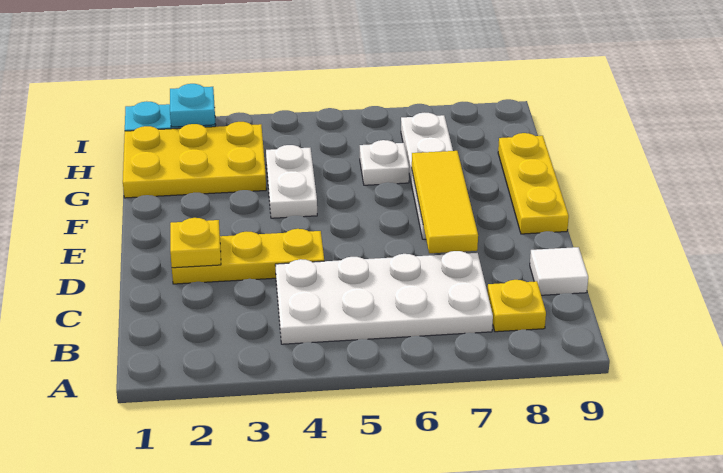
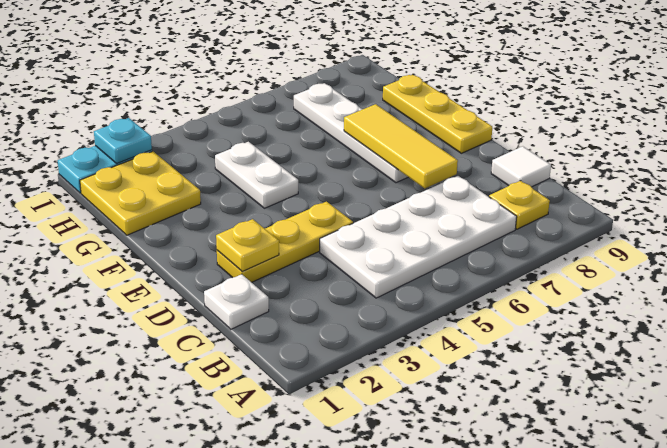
yellow plate G1:H3 level 1 -> yellow plate G1:H2 level 1
white plate G6 level 1 -> white plate C1 level 1

